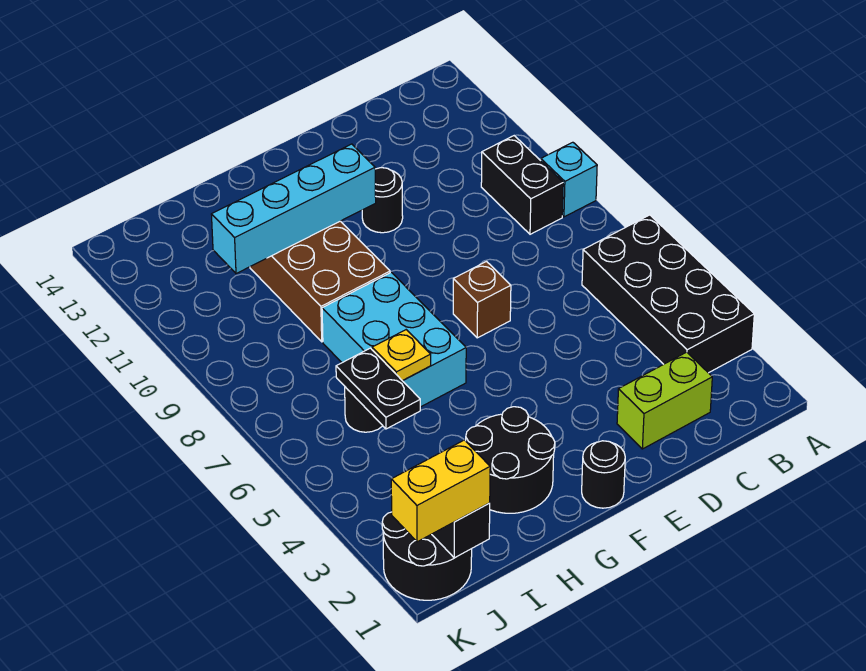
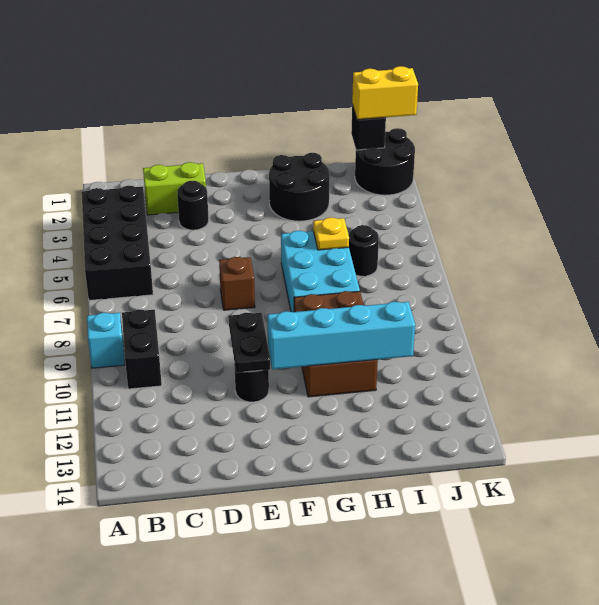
black round brick F1 level 1 -> black round brick D3 level 1
black plate I5:I6 level 2 -> black plate E10:E11 level 2

